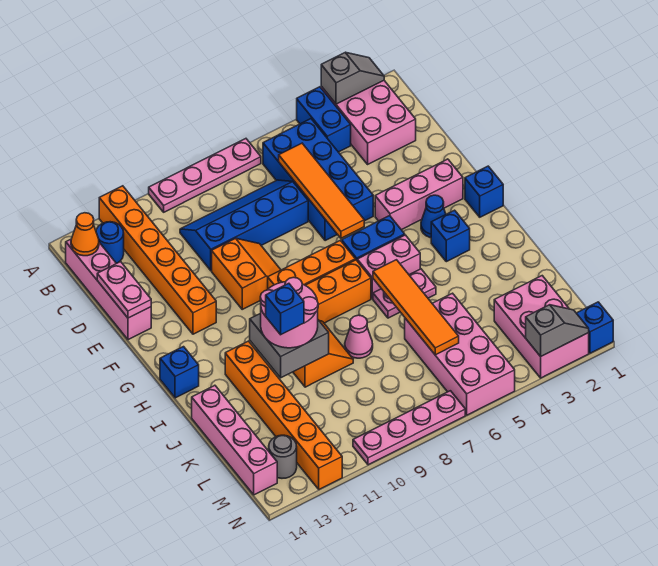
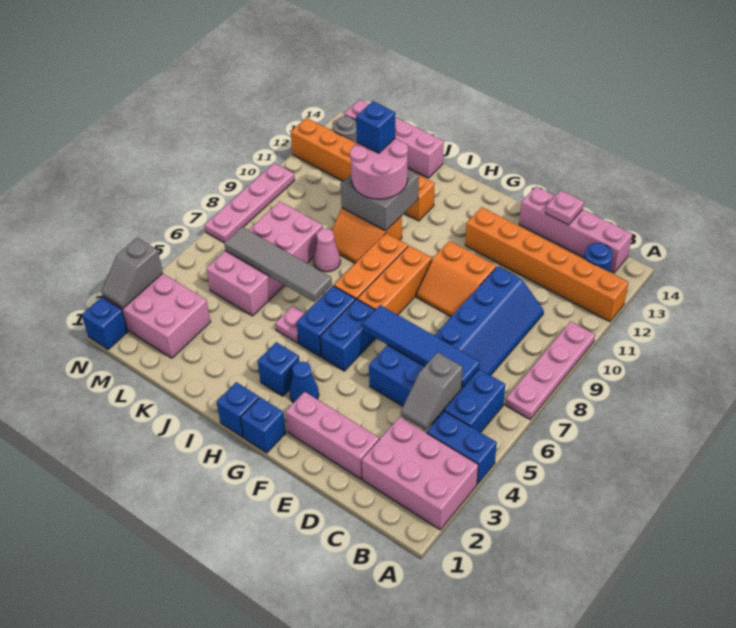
grey slope A2:A3 level 2 top 3 -> grey slope C4:C5 level 2 top 5
orange cone B14 level 2 -> none
orange tile C6:F6 level 2 -> blue tile C6:F6 level 2
pink plate D14:E14 level 2 -> pink plate D14 level 2
pink brick F2:F4 level 1 -> pink brick D2:F2 level 1
pink brick H5:H6 level 1 -> blue brick H5:H6 level 1
blue brick H14 level 1 -> blue brick H1 level 1
pink plate I5:I6 level 1 -> pink plate I5 level 1
orange tile I6:L6 level 2 -> grey tile I6:L6 level 2
pink brick K5:N6 level 1 -> pink brick K5:L8 level 1

